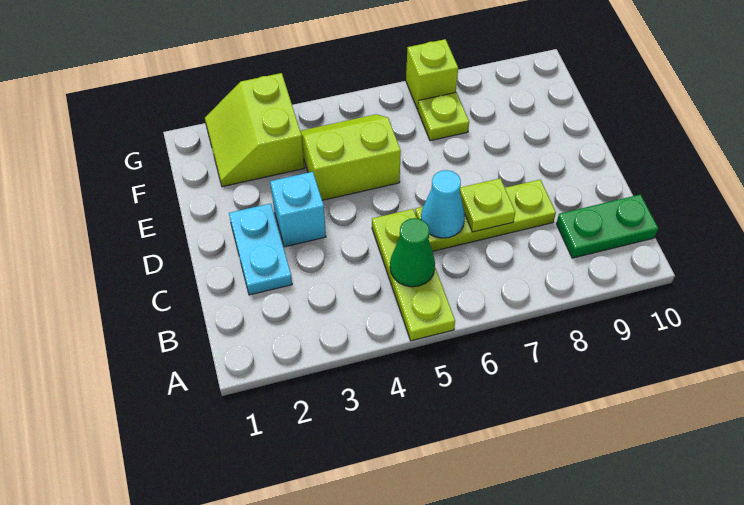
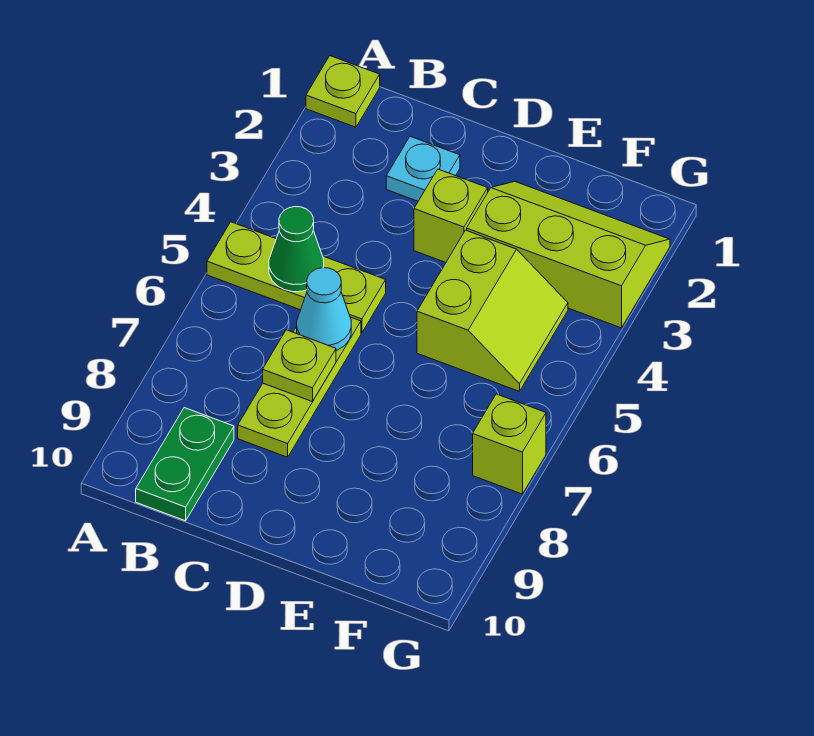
cyan plate C2:D2 level 1 -> cyan plate C2 level 1
cyan brick D3 level 1 -> lime brick D3 level 1
lime slope F2:G3 level 1 top 3 -> lime slope E2:G3 level 1 top 3
lime plate F7 level 1 -> lime plate A1 level 1

